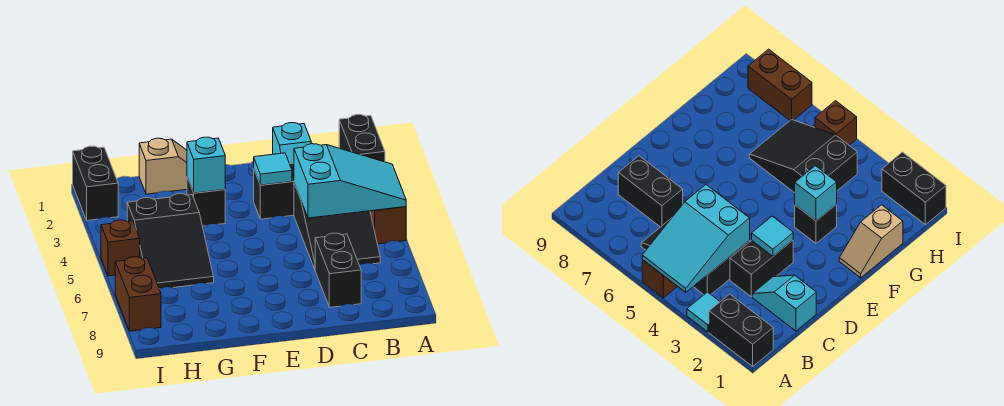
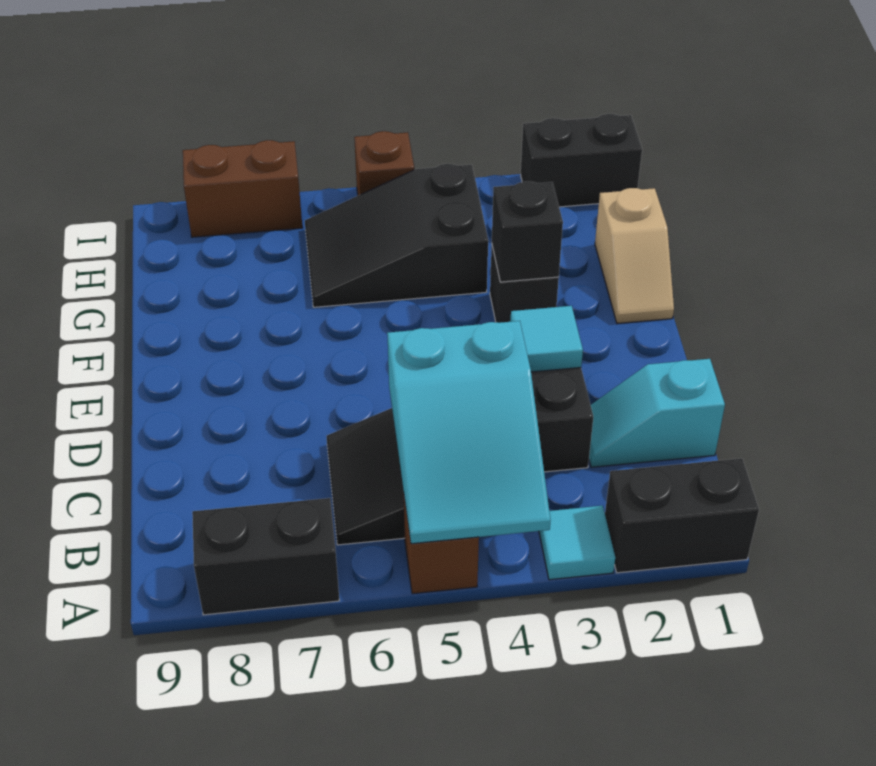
black brick C7:C8 level 1 -> black brick A7:A8 level 1
cyan brick F3 level 2 -> black brick F3 level 2

